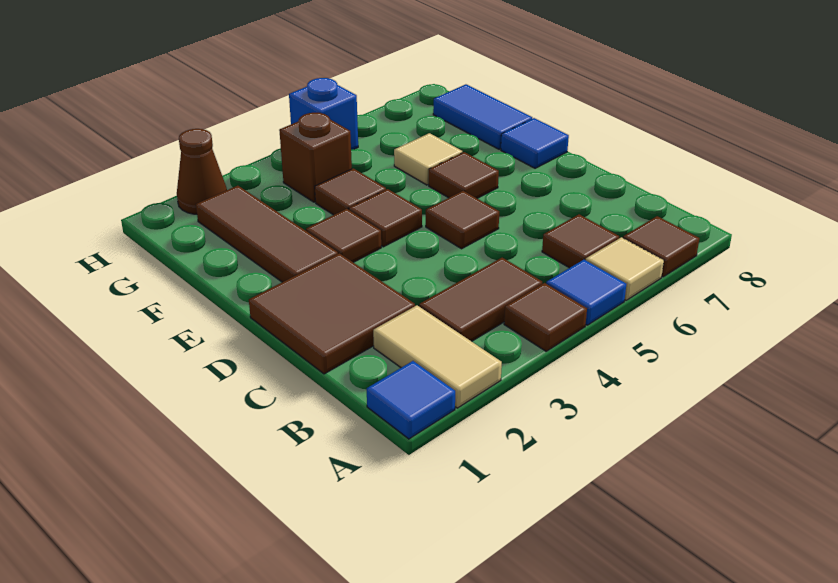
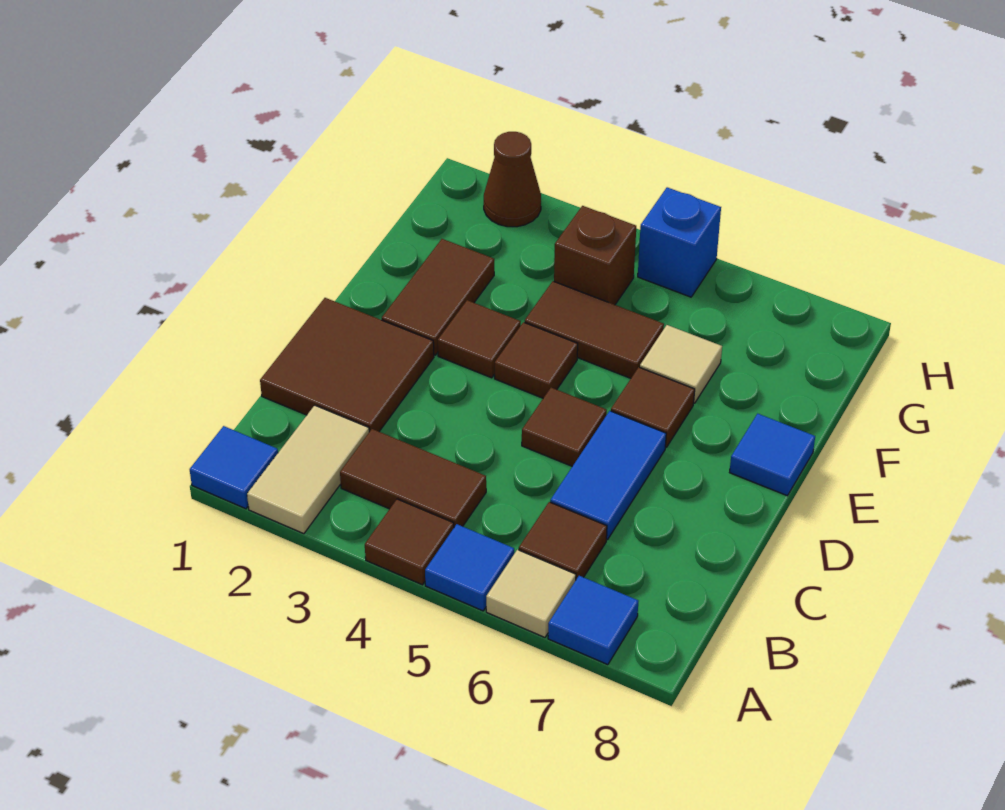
brown tile A7 level 1 -> blue tile A7 level 1
brown tile E2:G2 level 1 -> brown tile E2:F2 level 1
brown tile F4 level 1 -> brown tile F4:F5 level 1
blue tile F8:G8 level 1 -> blue tile C6:D6 level 1

